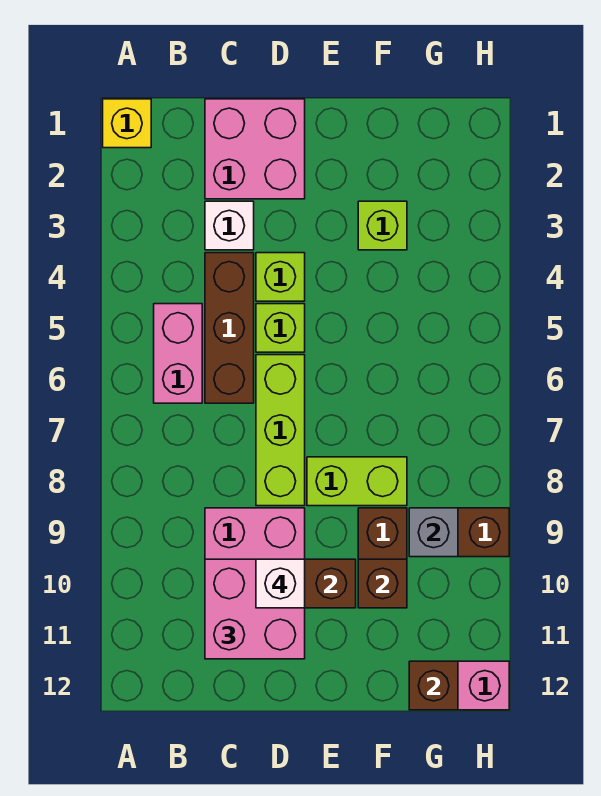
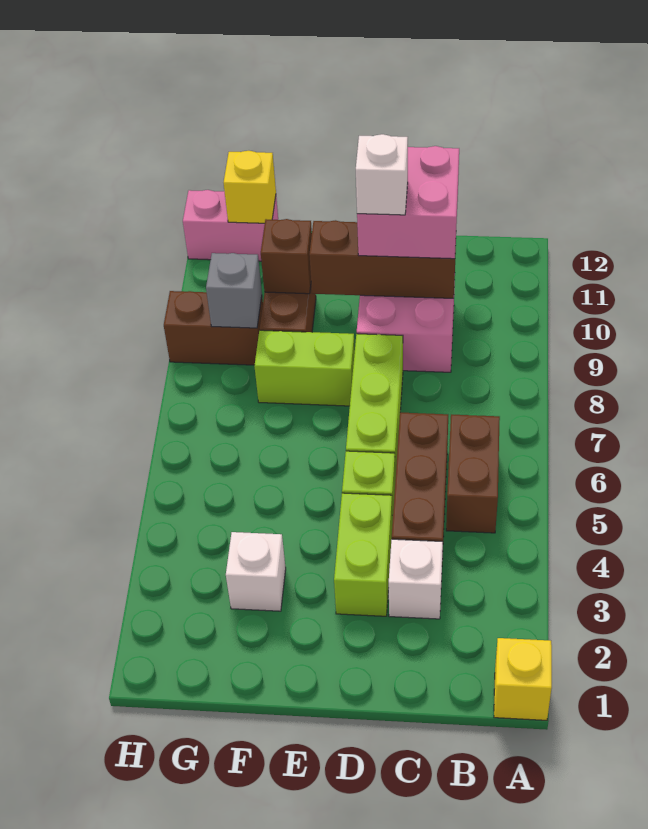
pink brick B5:B6 level 1 -> brown brick B5:B6 level 1
pink brick C1:D2 level 1 -> none
lime brick D4 level 1 -> lime brick D3:D4 level 1
lime brick F3 level 1 -> white brick F3 level 1
brown brick G12 level 2 -> yellow brick G12 level 2

